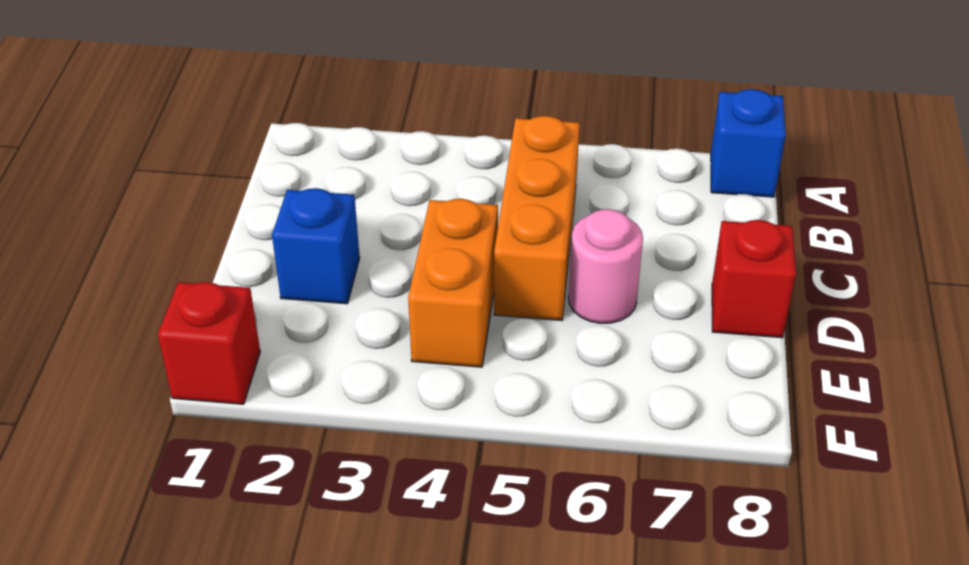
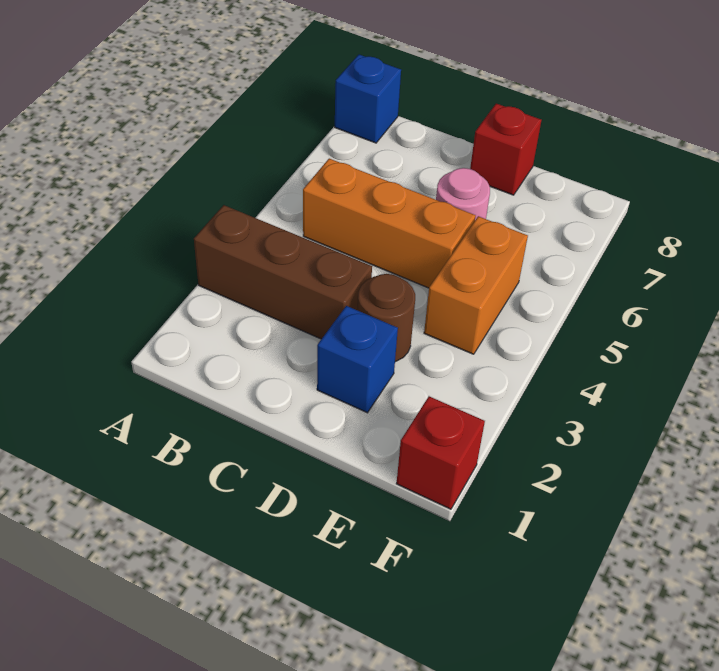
none -> brown brick A3:C3 level 1
none -> brown round brick D3 level 1
orange brick D4:E4 level 1 -> orange brick E4:E5 level 1

